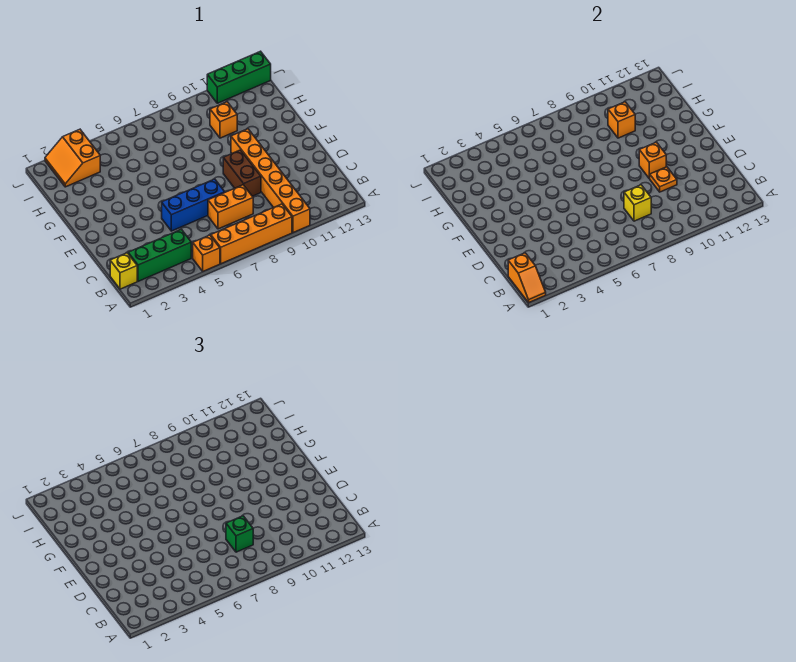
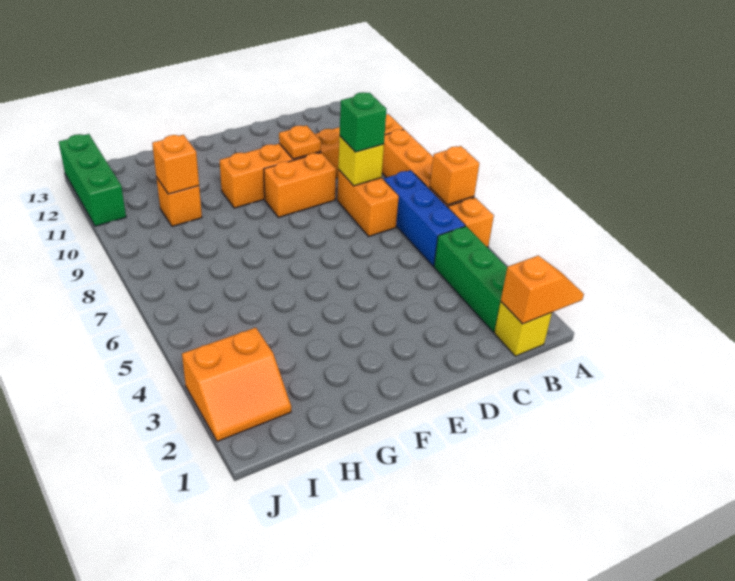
blue brick D5:D7 level 1 -> blue brick B5:B7 level 1
brown brick D9:E9 level 1 -> orange brick D9:E9 level 1
orange brick E10 level 2 -> orange brick A6 level 2

